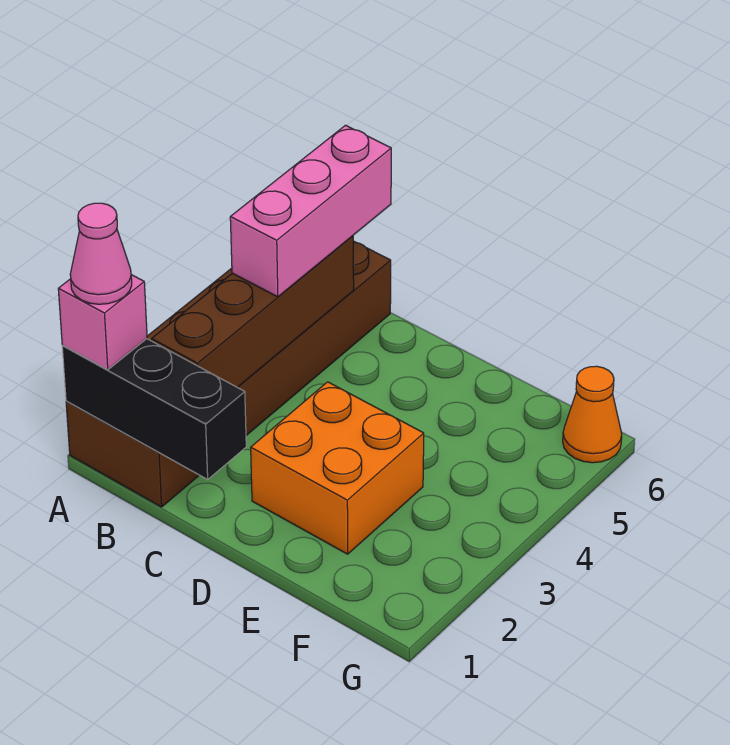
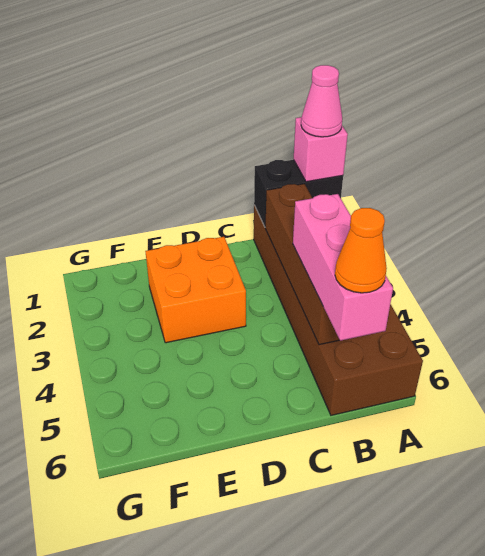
black brick A1:C1 level 2 -> black brick A1:B1 level 2
orange cone G6 level 1 -> orange cone B6 level 4

